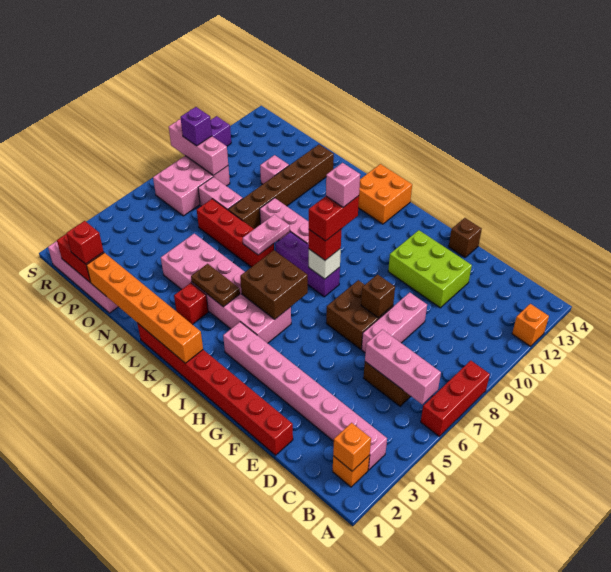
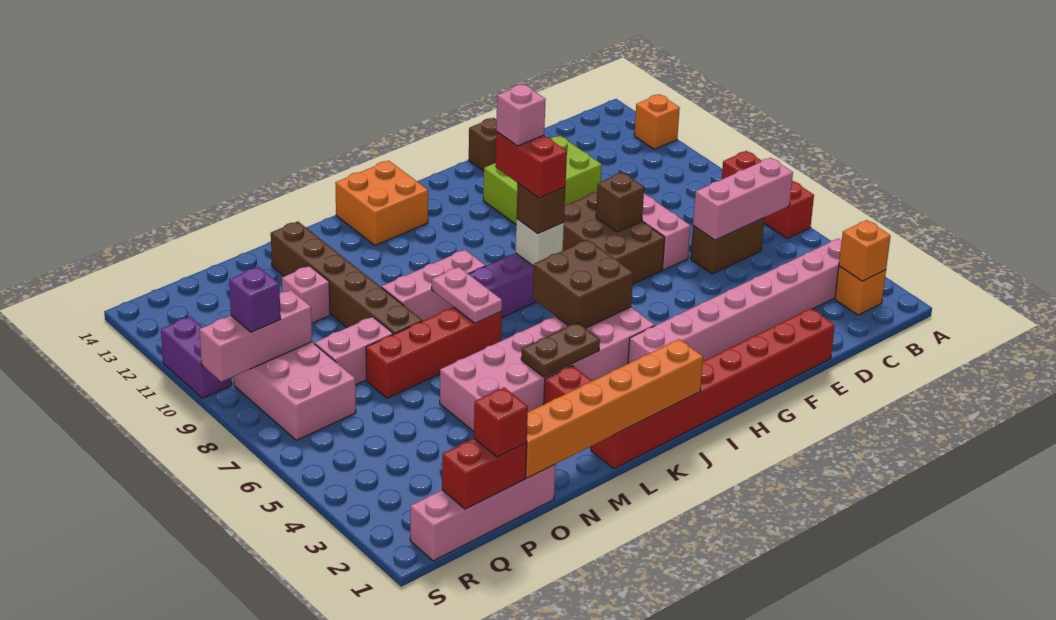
brown brick F7:G8 level 1 -> brown brick F7:G9 level 1
red brick I8 level 3 -> brown brick I8 level 3

